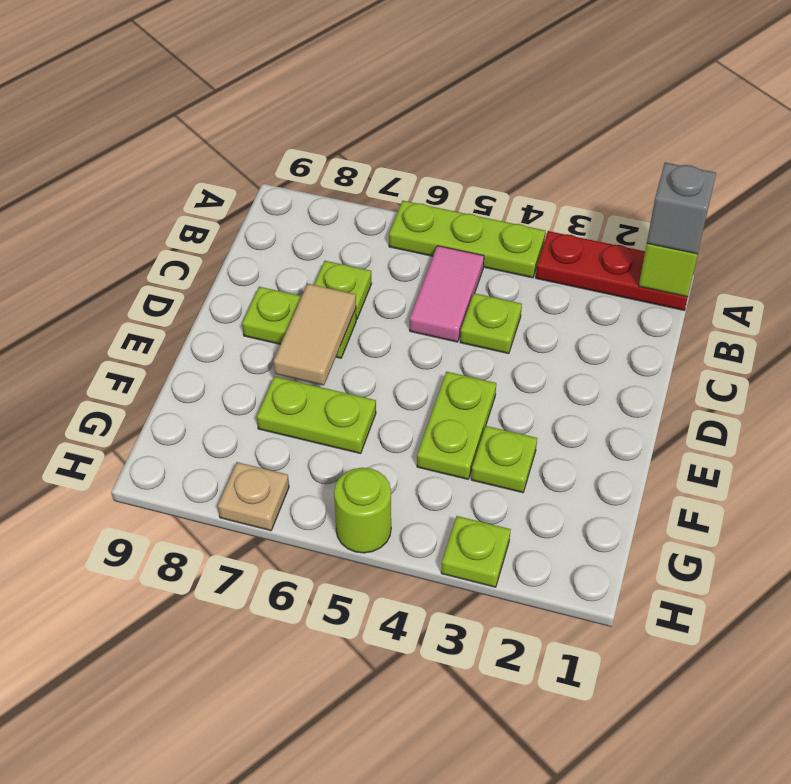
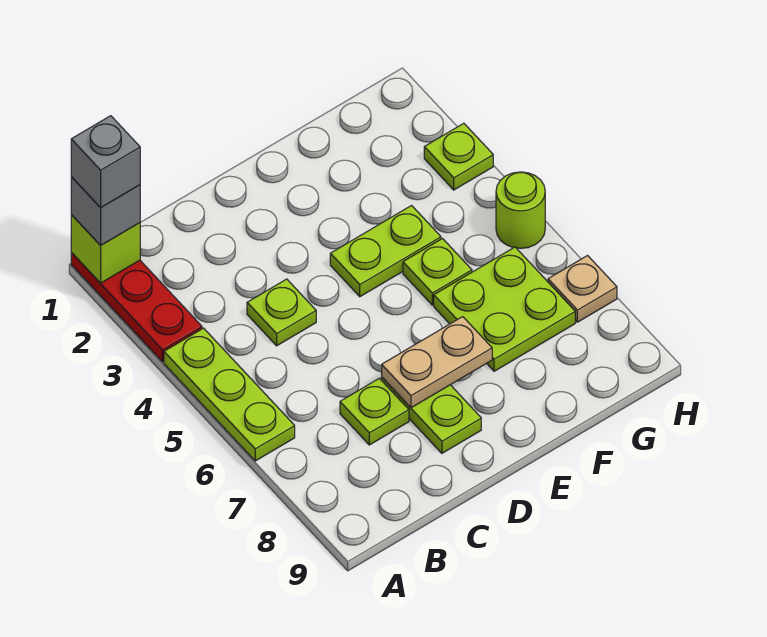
none -> grey brick A1 level 4
pink tile B5:C5 level 1 -> none
tan tile D7:E7 level 2 -> tan plate D7:E7 level 2
lime plate F3 level 1 -> lime plate F5 level 1
lime plate F6:F7 level 1 -> lime plate F6:G7 level 1

